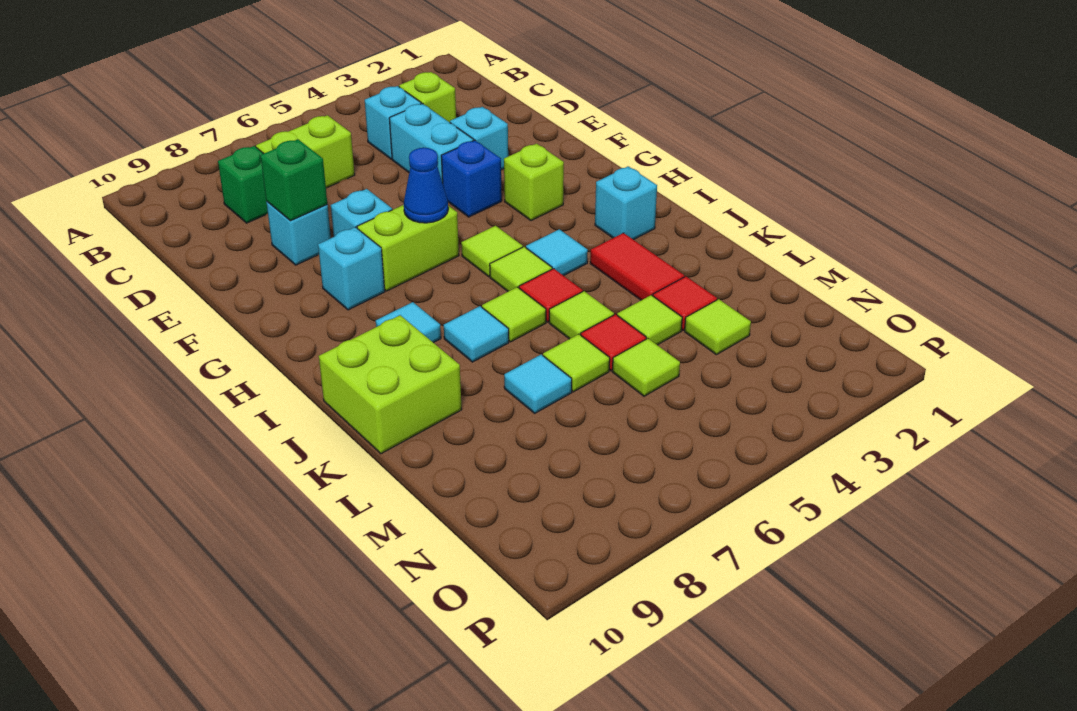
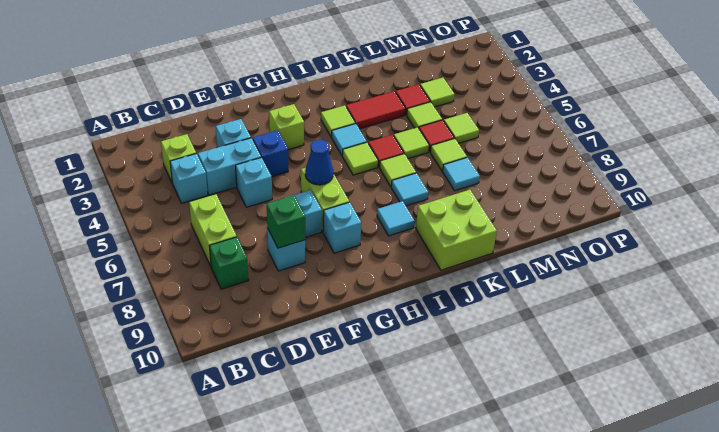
lime tile H5 level 1 -> lime tile I3 level 1
cyan brick I2 level 1 -> cyan brick E5 level 1

